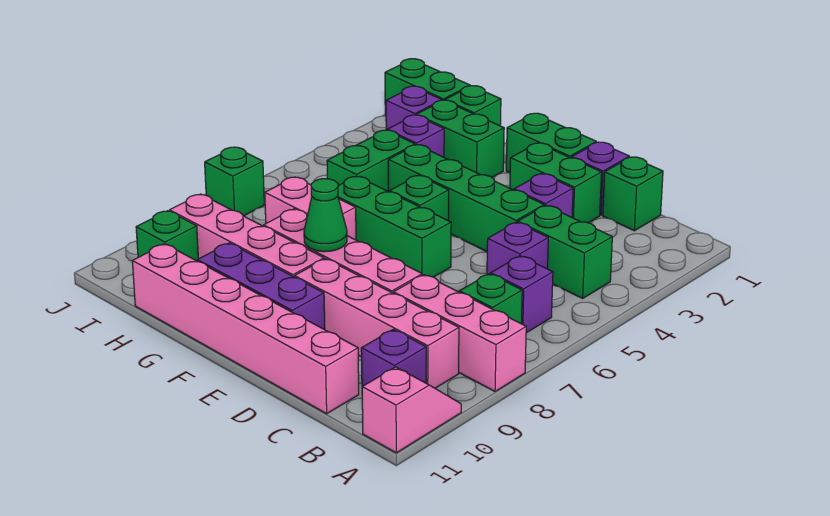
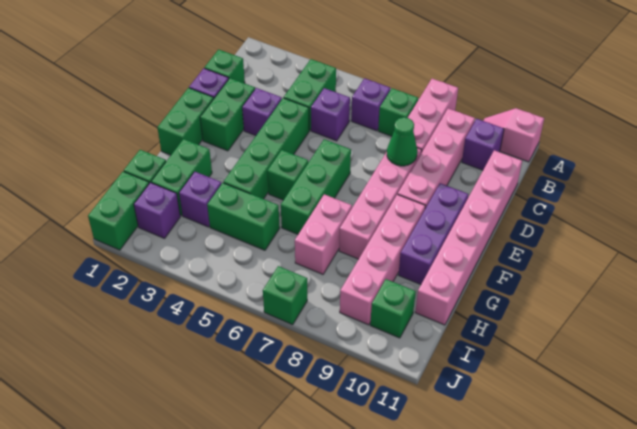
green cone F8 level 2 -> green cone D8 level 2

